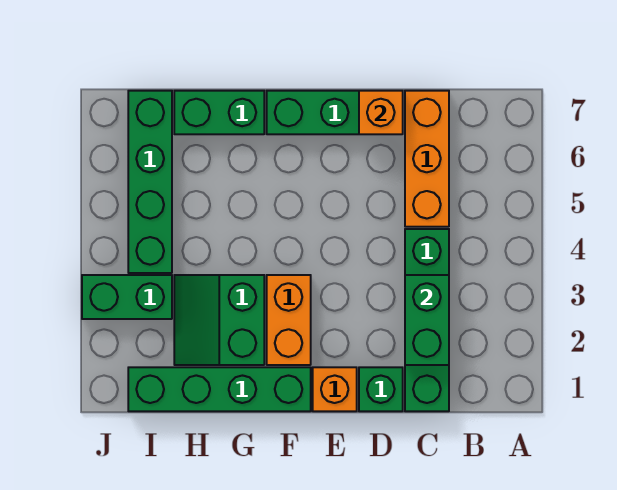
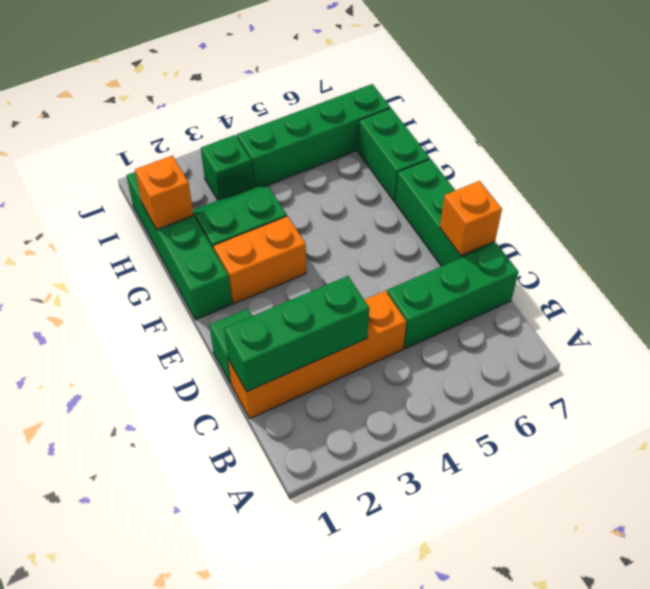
green brick C1:C4 level 1 -> orange brick C1:C4 level 1
green brick C2:C3 level 2 -> green brick C1:C3 level 2
orange brick C5:C7 level 1 -> green brick C5:C7 level 1
orange brick E1 level 1 -> orange brick H1 level 2
green brick I3:J3 level 1 -> green brick I3 level 1

